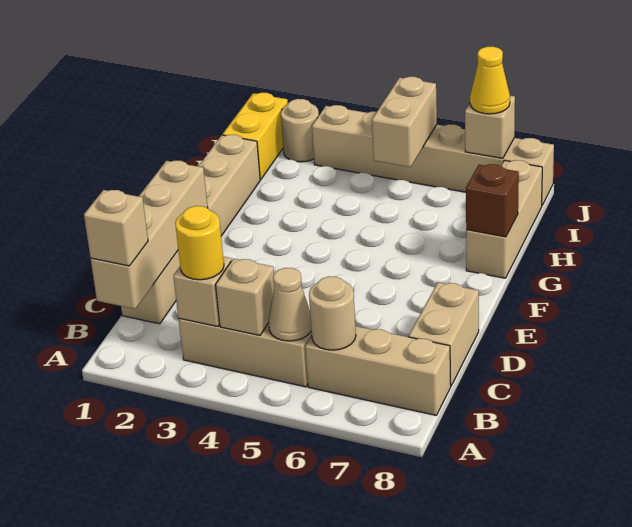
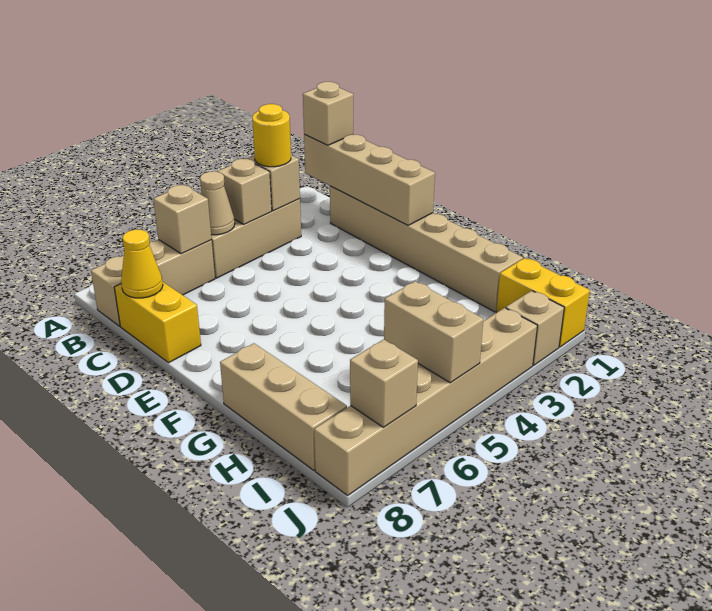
tan round brick B6 level 2 -> tan brick B6 level 2
tan brick C8:D8 level 1 -> yellow brick C8:D8 level 1
brown brick G8 level 2 -> none
tan round brick J2 level 1 -> tan brick J2 level 1
yellow cone J7 level 3 -> yellow cone C8 level 2

